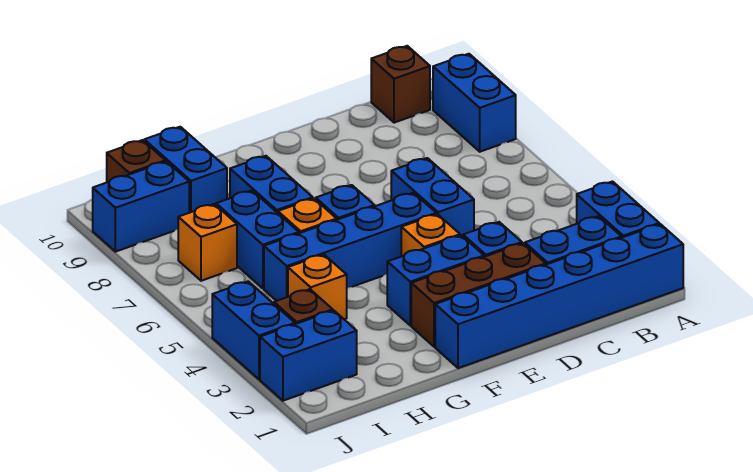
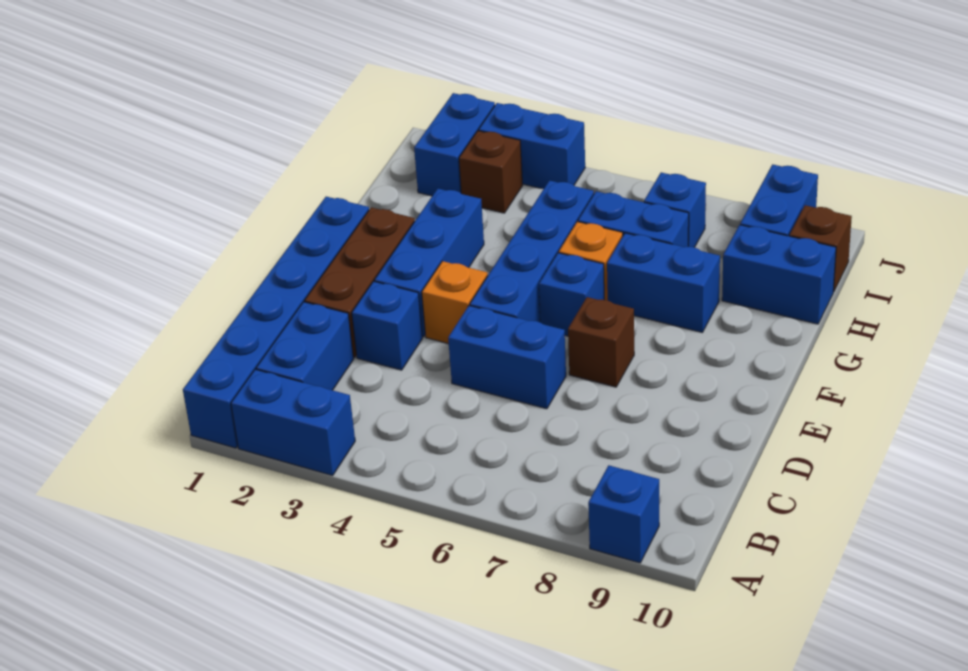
blue brick A8:A9 level 1 -> blue brick A9 level 1
brown brick B10 level 1 -> brown brick E7 level 1
blue brick E3:F3 level 1 -> blue brick E3:G3 level 1
orange brick H4 level 1 -> none
orange brick I7 level 1 -> blue brick I7 level 1

